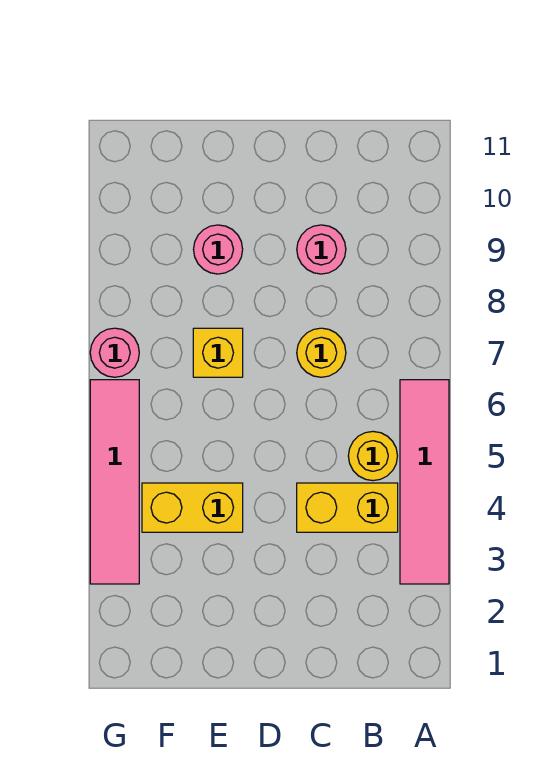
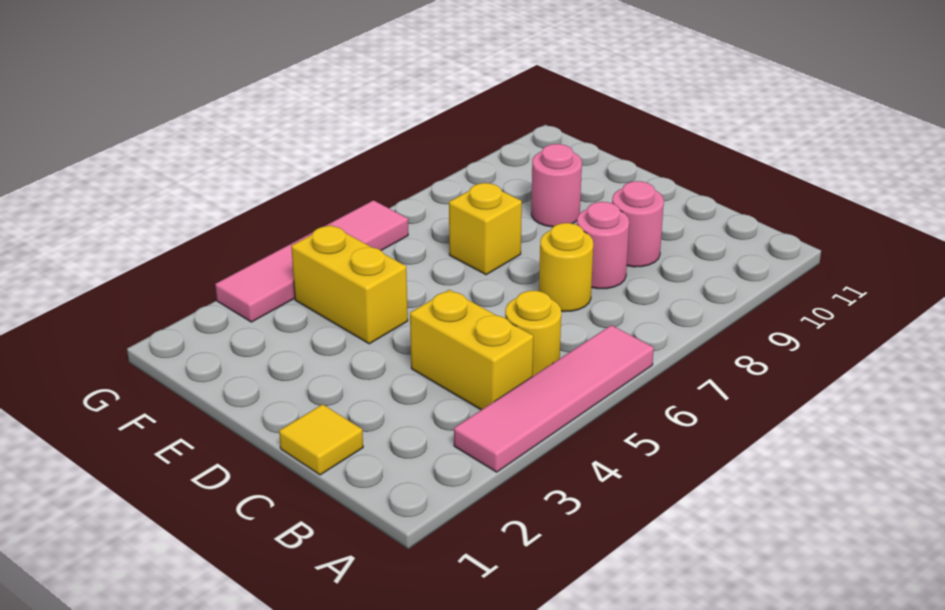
none -> yellow tile C1 level 1
pink round brick G7 level 1 -> pink round brick C8 level 1

